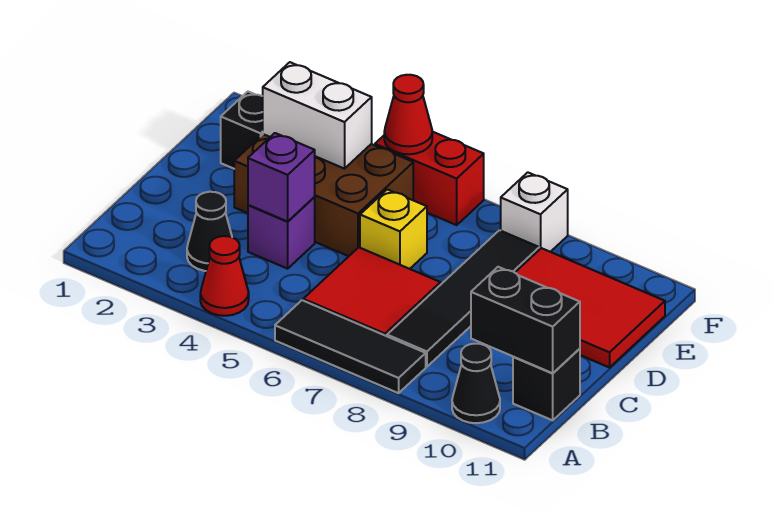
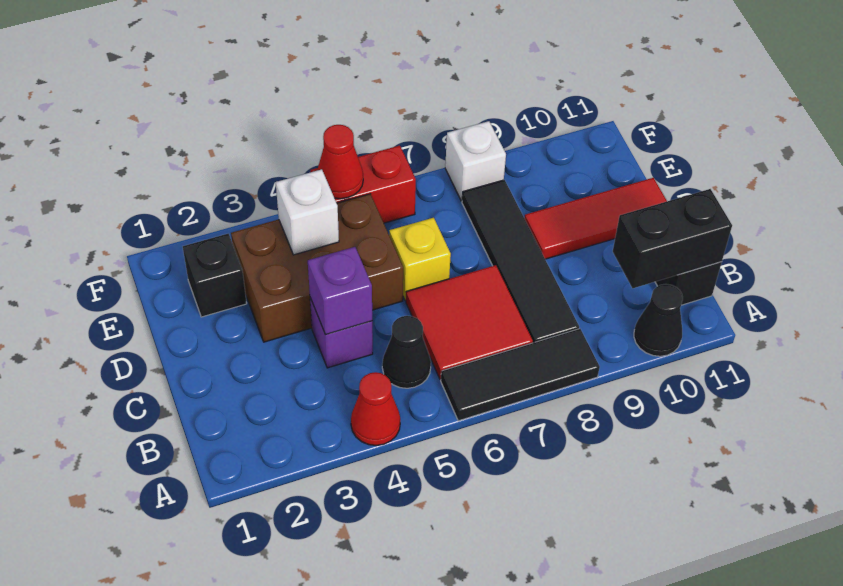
black cone B3 level 1 -> black cone B5 level 1
red tile D9:E11 level 1 -> red tile D9:D11 level 1
white brick E3:E4 level 2 -> white brick E4 level 2

